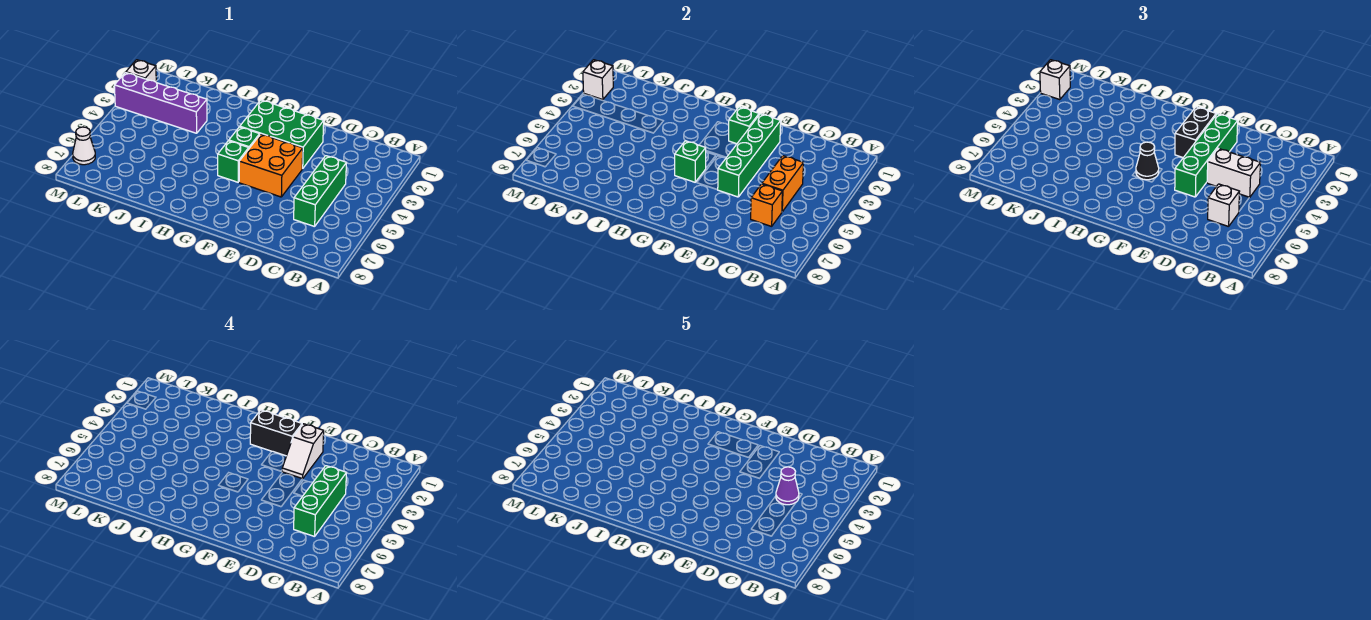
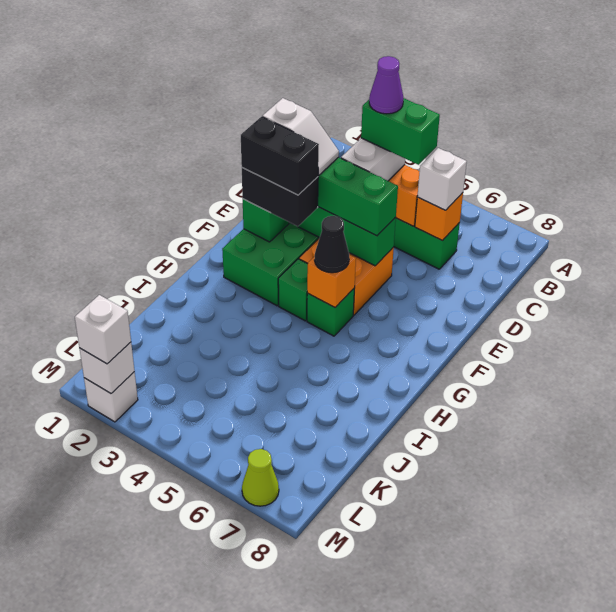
green brick C4:C6 level 4 -> green brick C4:C5 level 4
black brick F2:G2 level 4 -> black brick F2:F3 level 4
green brick G5 level 2 -> orange brick G5 level 2
purple brick J3:M3 level 1 -> none
white cone M7 level 1 -> lime cone M7 level 1

